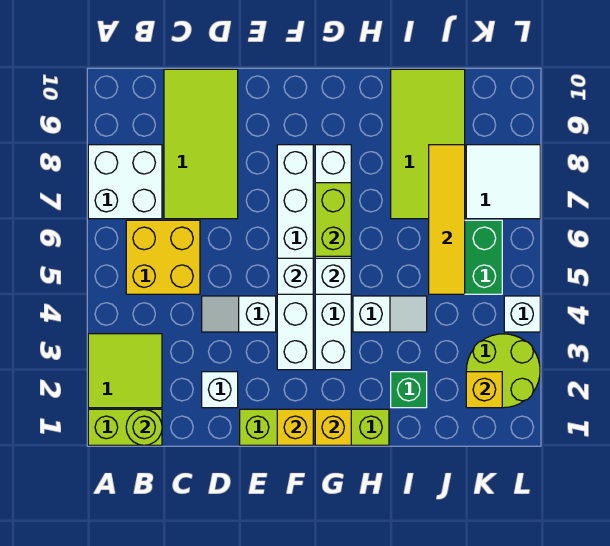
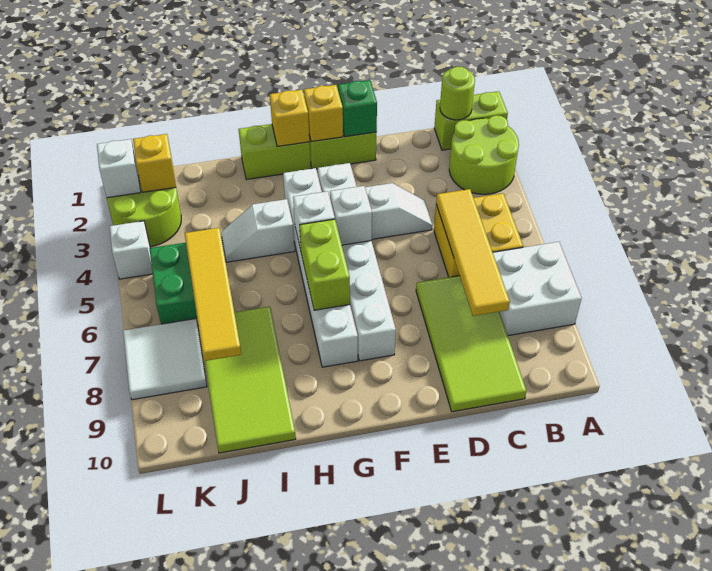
lime tile A2:B3 level 1 -> lime round brick A2:B3 level 1
none -> yellow tile C5:C8 level 2
white brick D2 level 1 -> white brick L2 level 2
green brick I2 level 1 -> green brick E1 level 2

